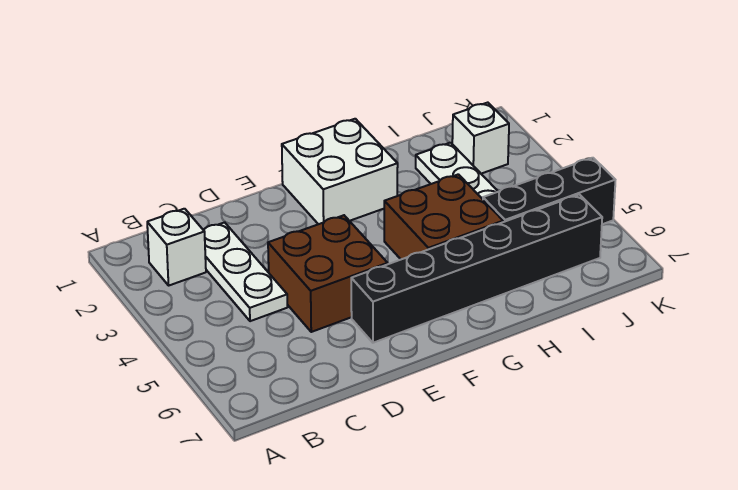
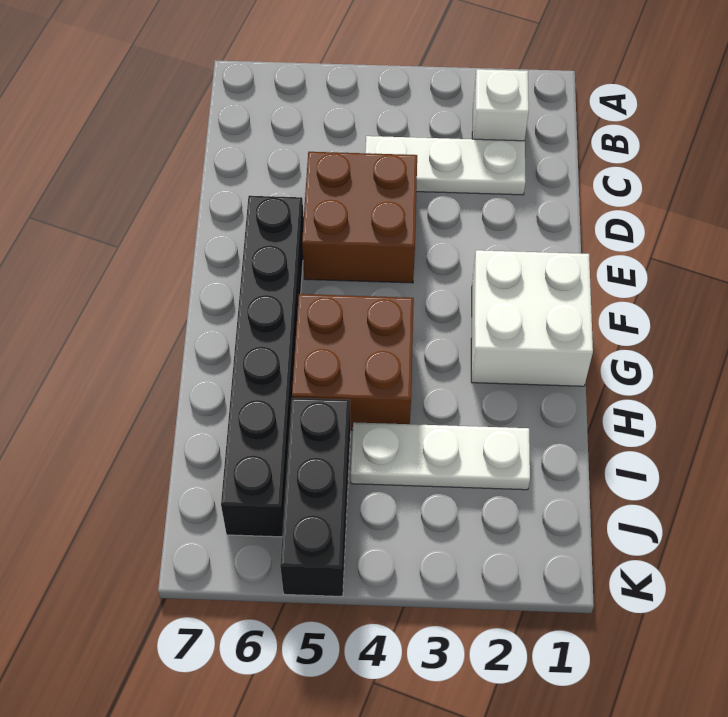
white brick J2 level 1 -> none

